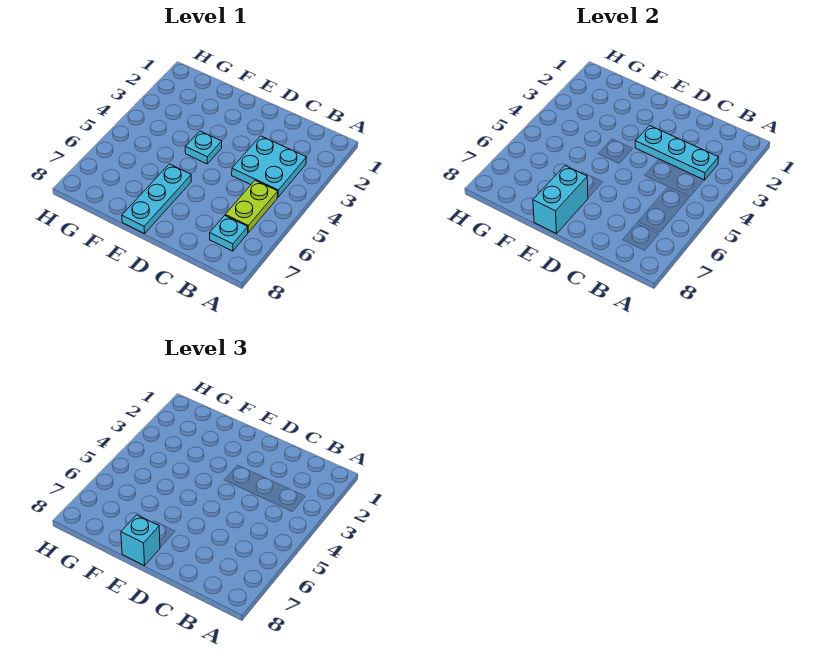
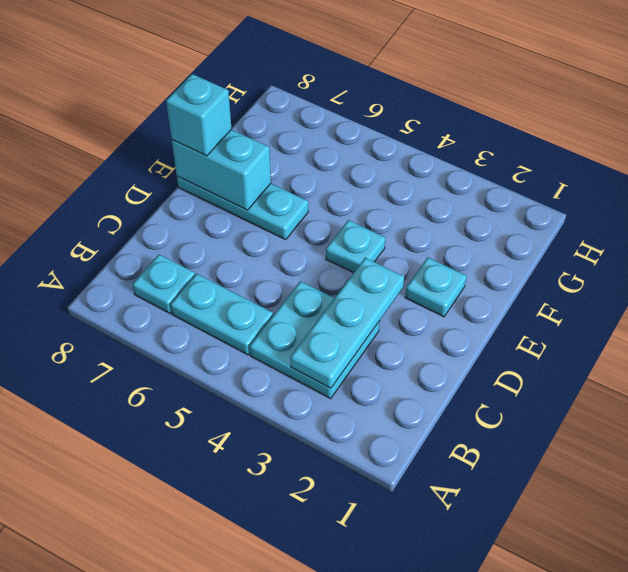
lime plate B5:B6 level 1 -> cyan plate B5:B6 level 1
none -> cyan plate E2 level 1

